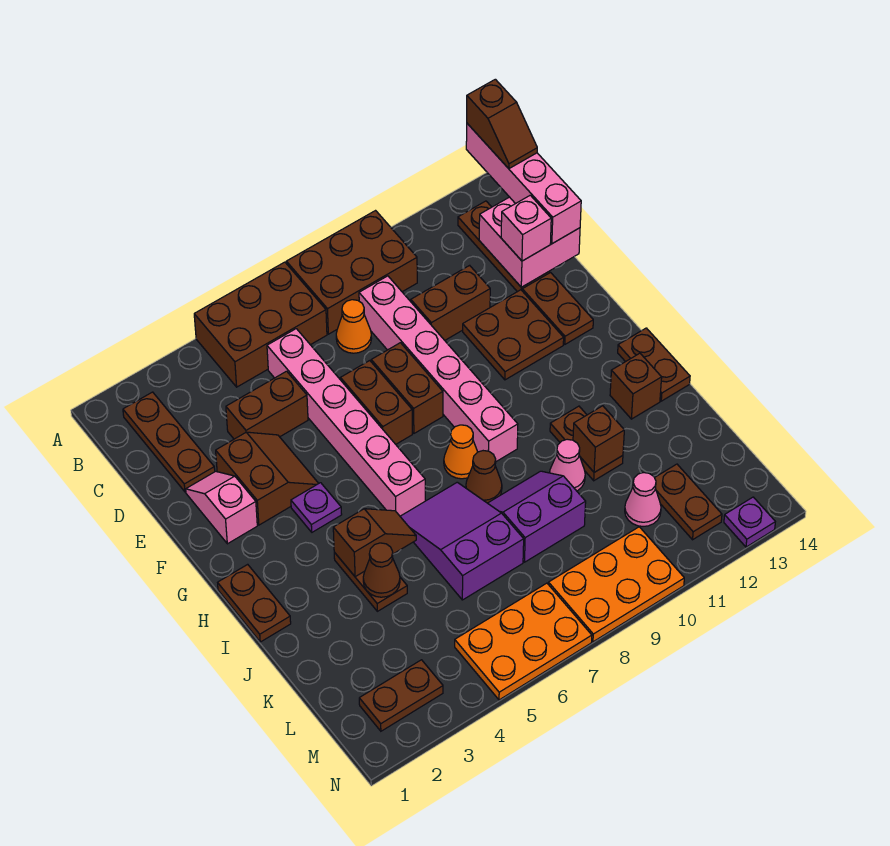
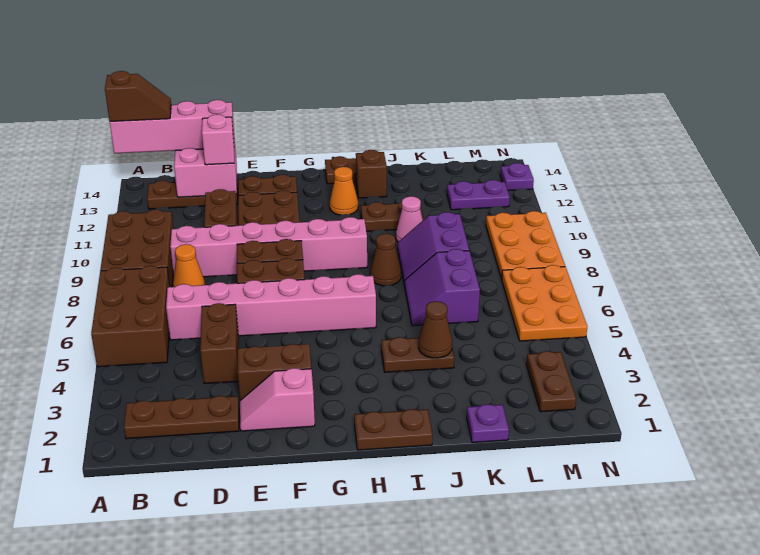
purple plate G4 level 1 -> purple plate K1 level 1
orange cone H8 level 1 -> orange cone H12 level 1
brown slope I4:I5 level 2 top 4 -> none
purple slope I6:K7 level 1 top K -> purple slope J6:K7 level 1 top K
brown brick J11 level 2 -> none
pink cone L11 level 1 -> none
brown plate L12:M12 level 1 -> purple plate L12:M12 level 1

